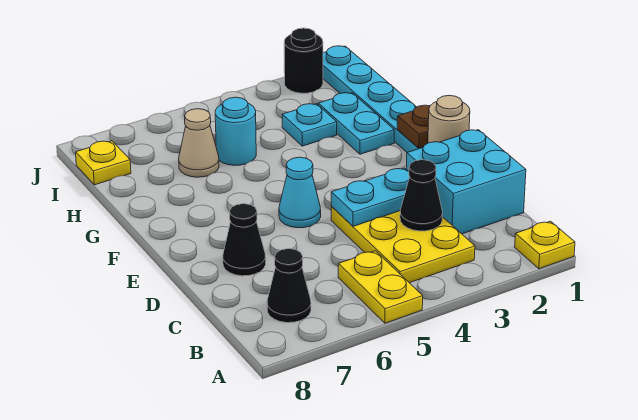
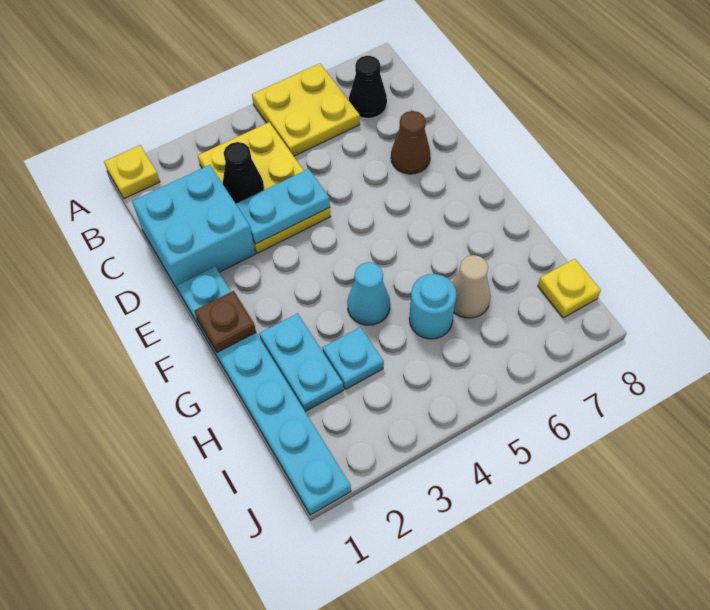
yellow plate A5:B5 level 1 -> yellow plate A5:B6 level 1
black cone D7 level 1 -> brown cone D7 level 1
tan round brick E1 level 2 -> none
cyan cone E5 level 1 -> cyan cone G4 level 1
black round brick J2 level 1 -> none

